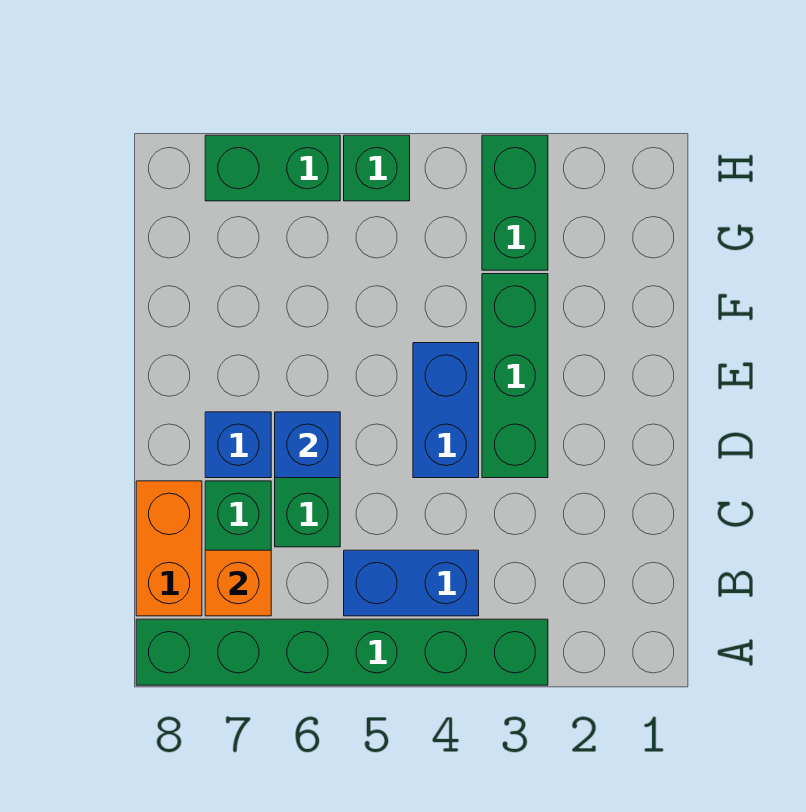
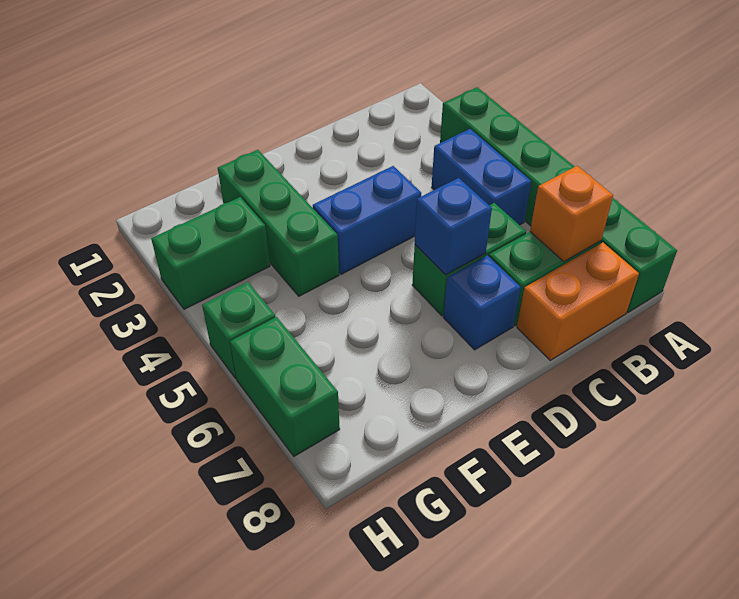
green brick D3:F3 level 1 -> green brick F2:F4 level 1

